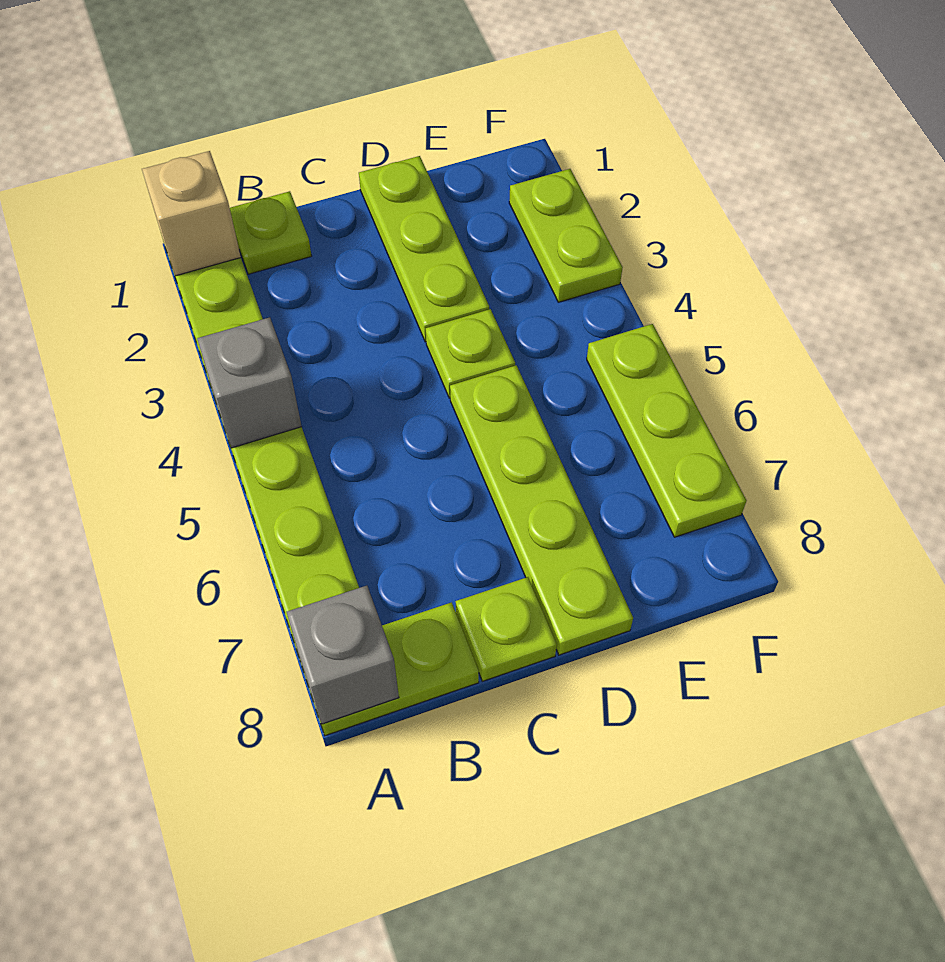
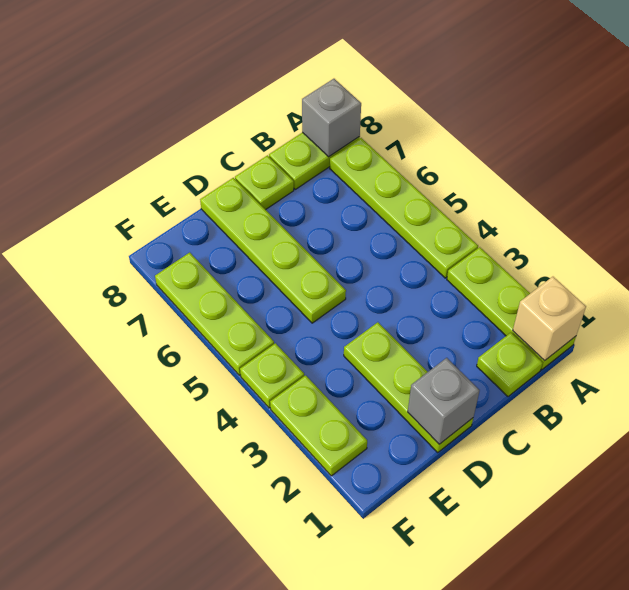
grey brick A4 level 2 -> grey brick D1 level 2
lime plate D4 level 1 -> lime plate F4 level 1

